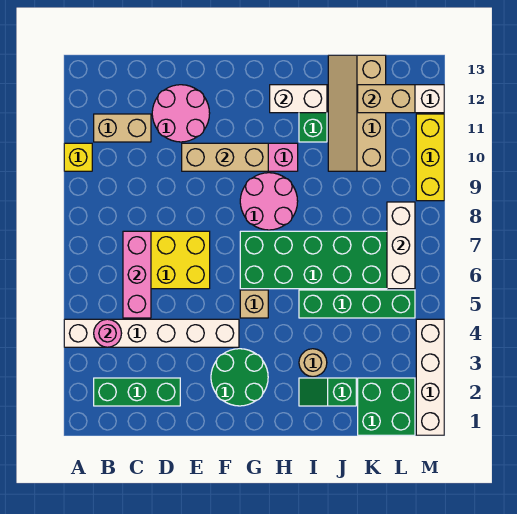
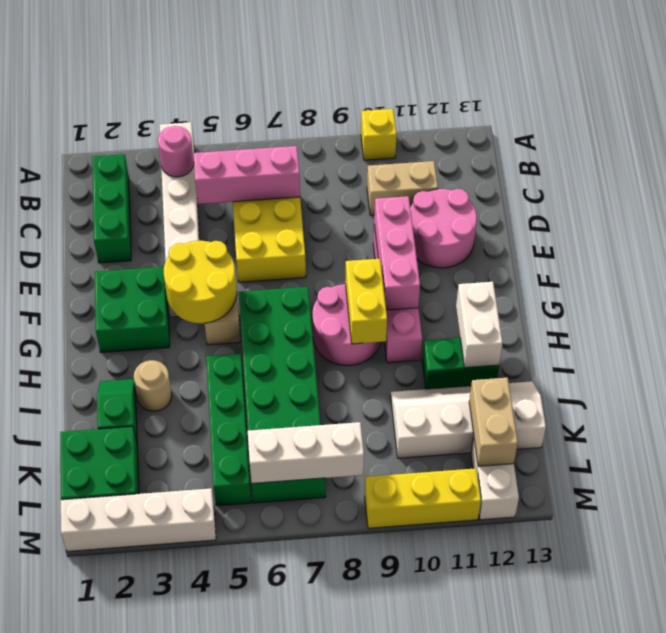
tan brick B11:C11 level 1 -> tan brick C10:C11 level 1
tan brick E10:G10 level 2 -> pink brick E10:G10 level 2
green round brick F2:G3 level 1 -> green brick F2:G3 level 1
none -> yellow round brick F4:G5 level 2
none -> yellow brick G9:H9 level 2
tan slope J10:K13 level 1 top K -> white slope J10:K13 level 1 top K

